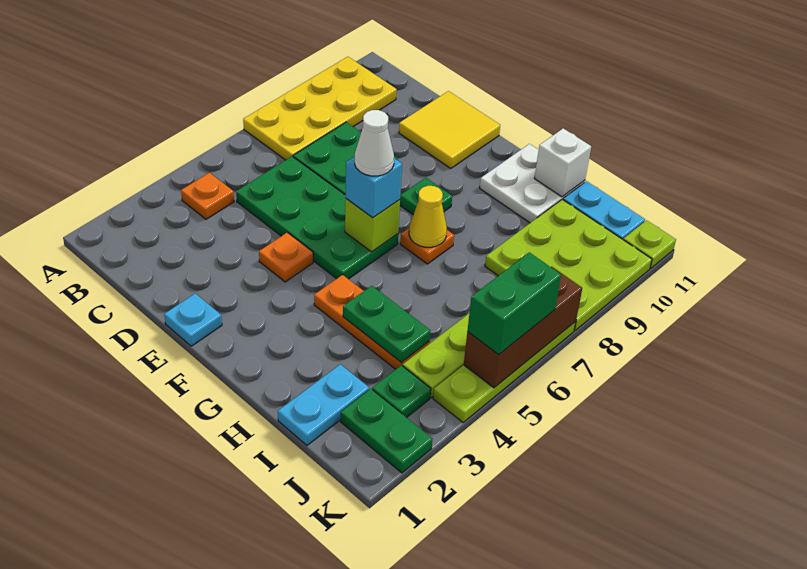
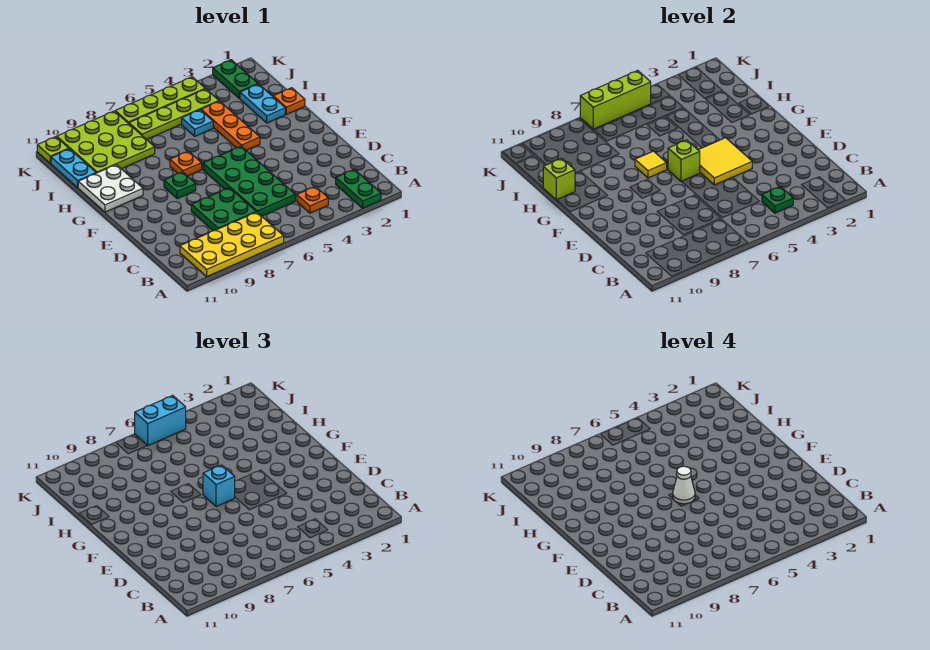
yellow tile D10:E11 level 1 -> yellow tile E4:F5 level 2
cyan plate E1 level 1 -> cyan plate I5 level 1
orange plate E4 level 1 -> orange plate H1 level 1
yellow cone G7 level 2 -> yellow tile G7 level 2
green plate H4:I4 level 2 -> green plate A2:B2 level 1
white brick H11 level 2 -> lime brick H11 level 2
cyan plate I1:I2 level 1 -> cyan plate H2:I2 level 1
green plate J3 level 1 -> green plate B4 level 2
brown brick K5:K7 level 2 -> lime brick K5:K7 level 2
green brick K5:K6 level 3 -> cyan brick K5:K6 level 3

